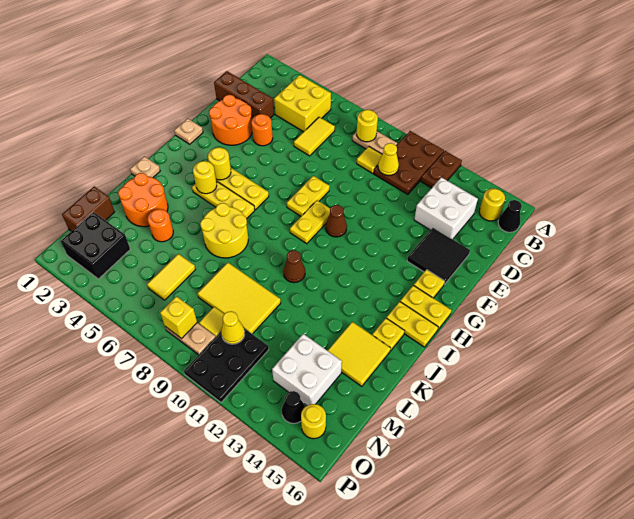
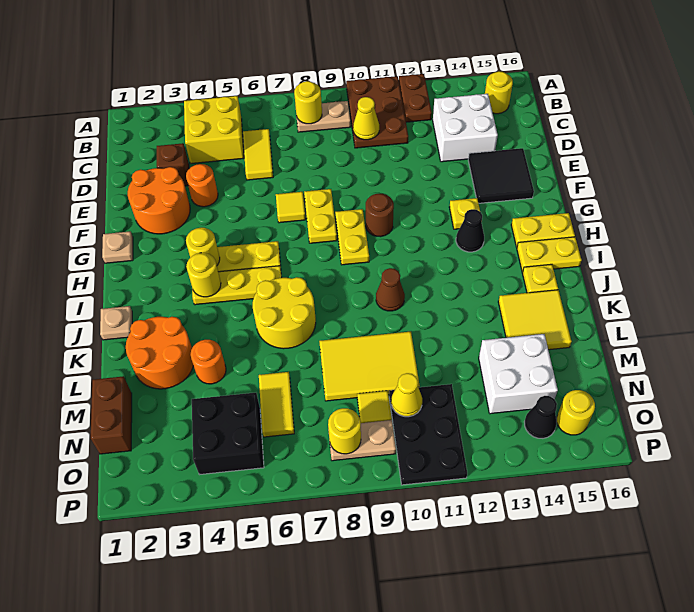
black cone B16 level 1 -> black cone H13 level 1
yellow tile C9 level 1 -> yellow tile F7 level 1
brown brick D1:D3 level 1 -> brown brick D3 level 1
brown cone G10 level 1 -> brown round brick G10 level 1
yellow plate G15 level 1 -> yellow plate G13 level 1
black brick N2:O3 level 1 -> black brick N4:O5 level 1
yellow brick O8 level 2 -> yellow round brick O8 level 2

